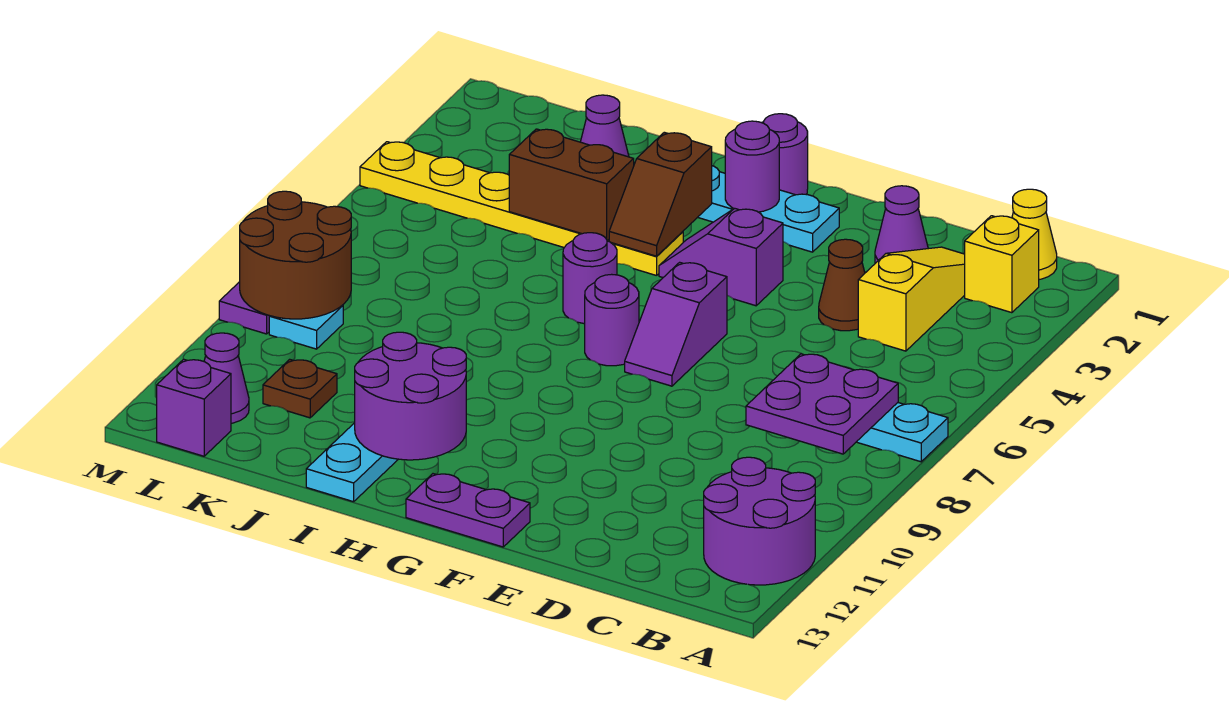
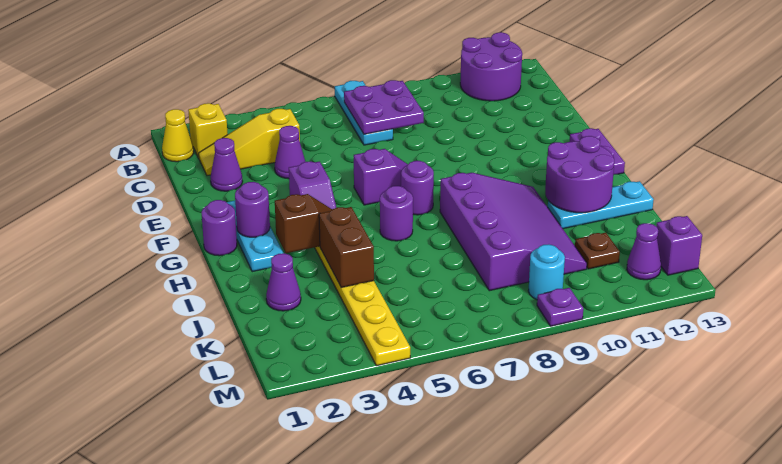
brown cone D4 level 1 -> purple cone D4 level 1
none -> purple slope H8:K10 level 1 top 8
brown round brick L8:M9 level 2 -> none
cyan plate L9 level 1 -> cyan round brick L9 level 1

